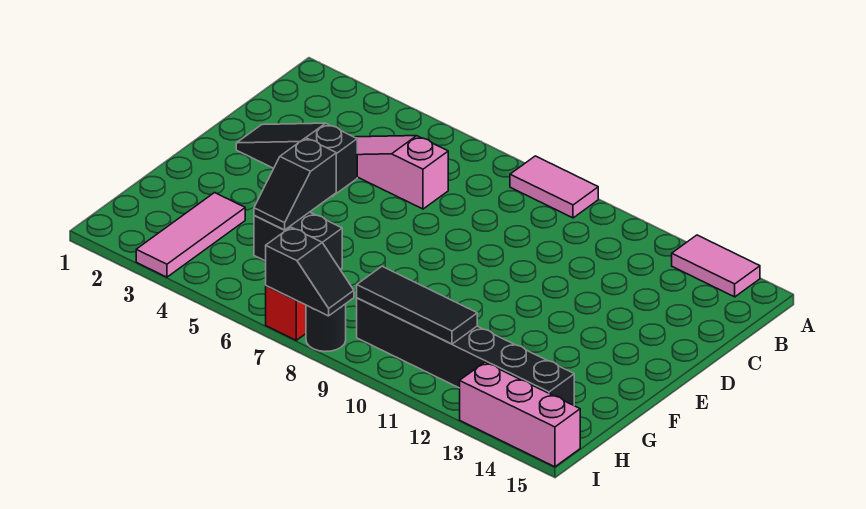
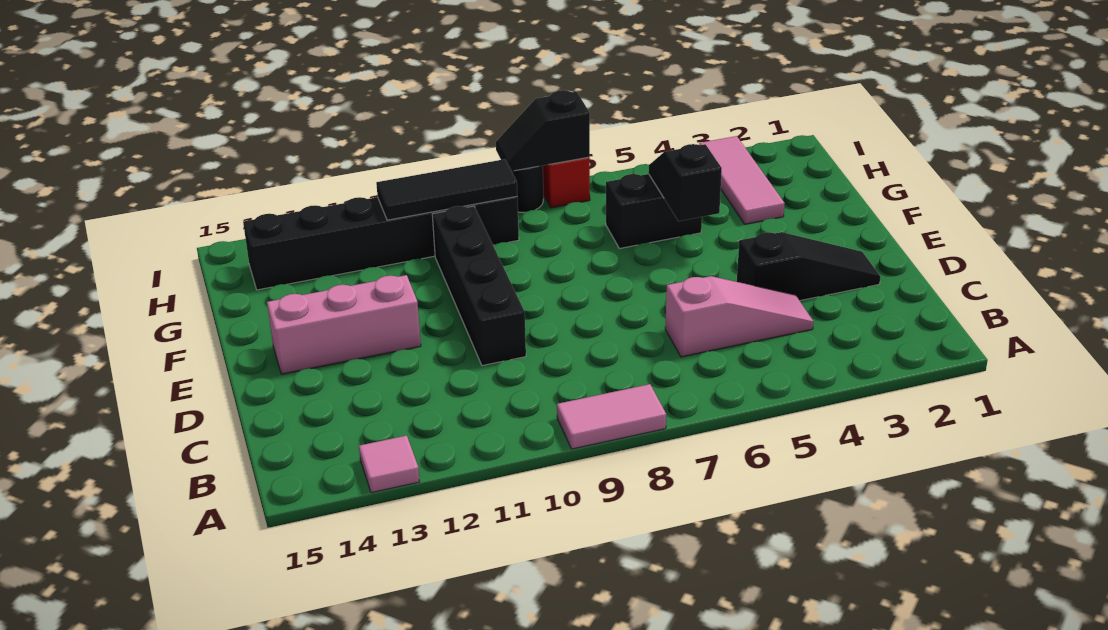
pink tile A13:A14 level 1 -> pink tile A13 level 1
none -> black brick D10:G10 level 1
pink brick I13:I15 level 1 -> pink brick E12:E14 level 1

